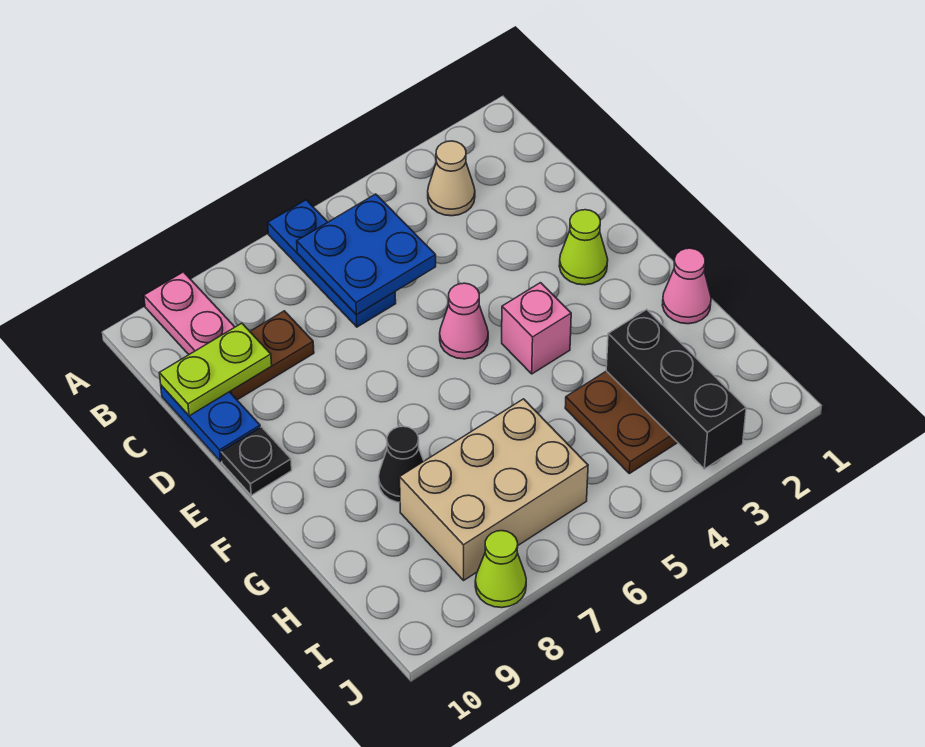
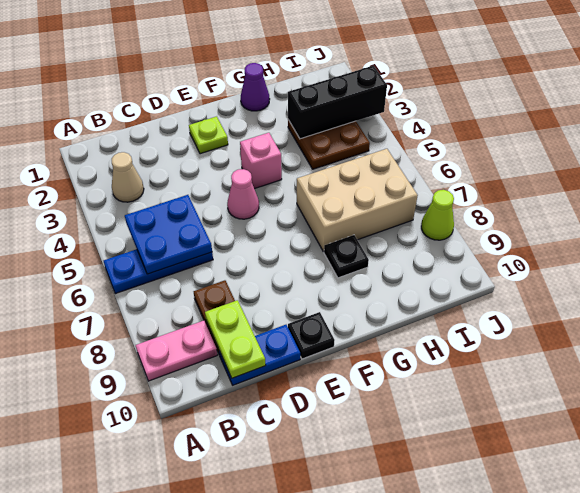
lime cone E2 level 1 -> lime plate E2 level 1
pink cone G1 level 1 -> purple cone G1 level 1
black cone G8 level 1 -> black plate G8 level 1
tan brick H6:I8 level 1 -> tan brick G6:I7 level 1

